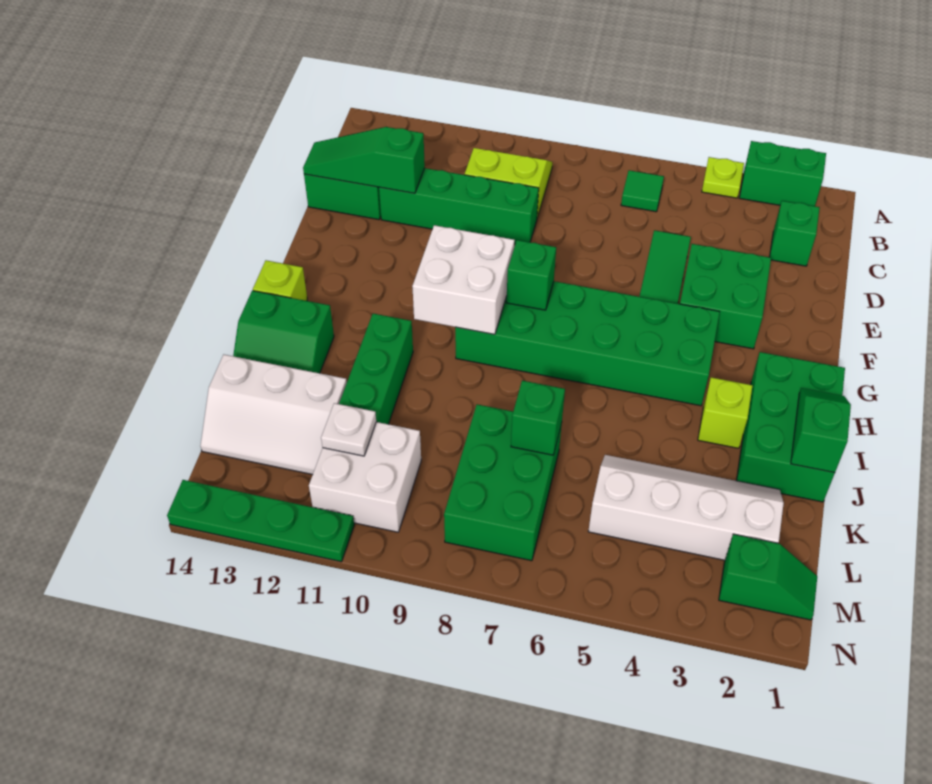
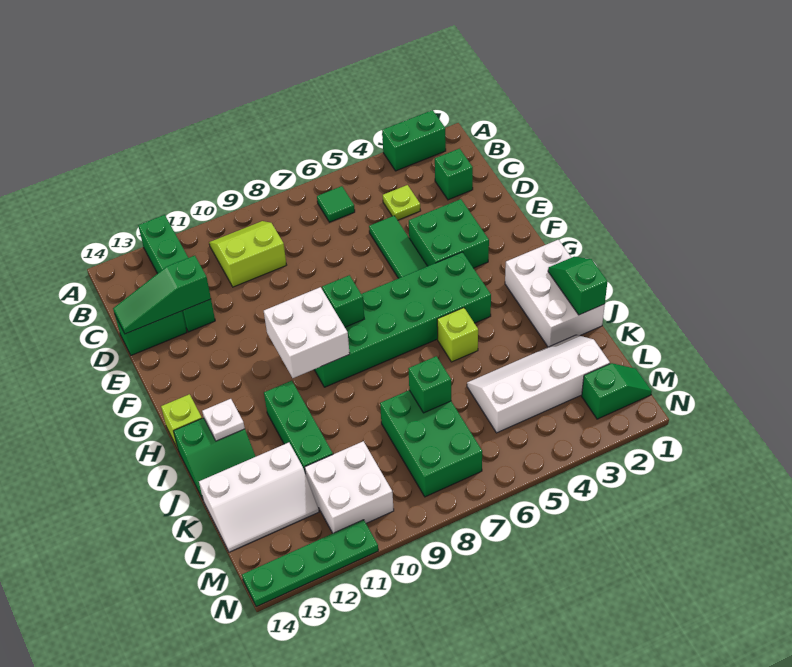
lime plate A4 level 1 -> lime plate C4 level 1
green brick D9:D12 level 1 -> green brick A12:D12 level 1
green brick H1:J2 level 1 -> white brick H1:J2 level 1
lime brick I3 level 1 -> lime brick I5 level 1
white plate L11 level 2 -> white plate I13 level 2

